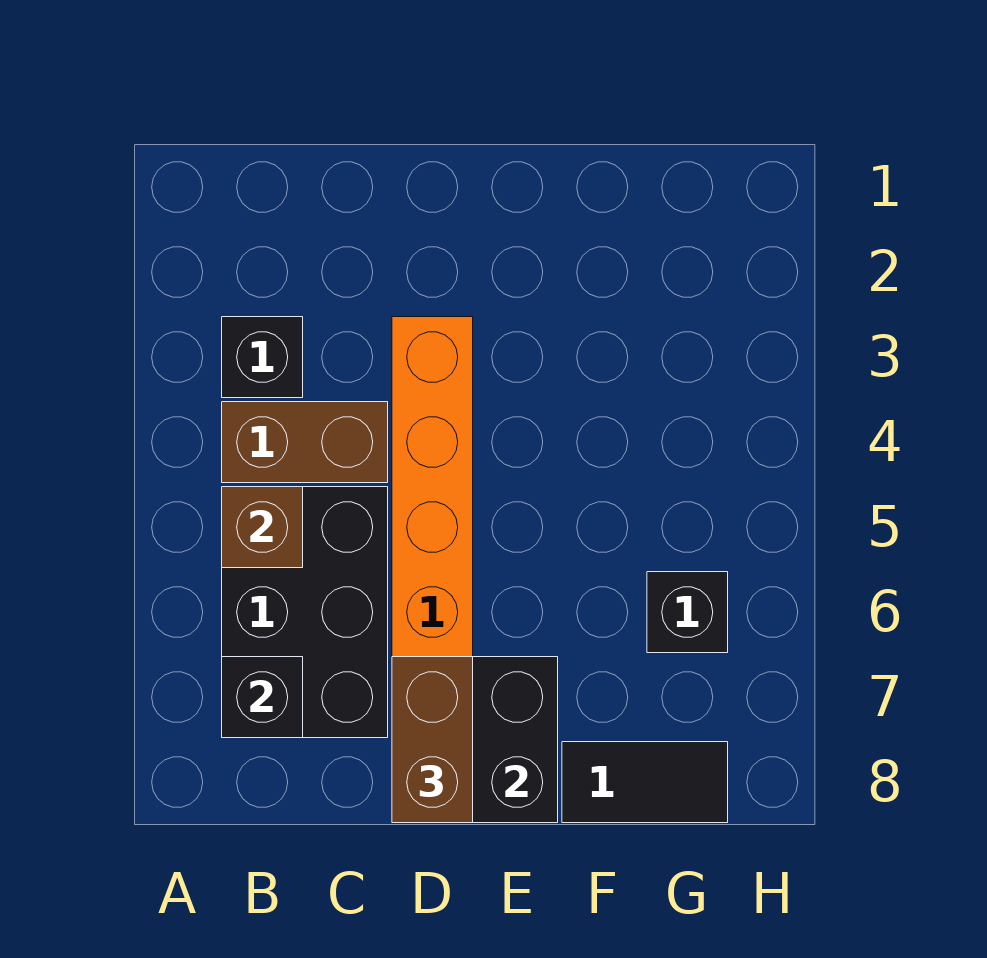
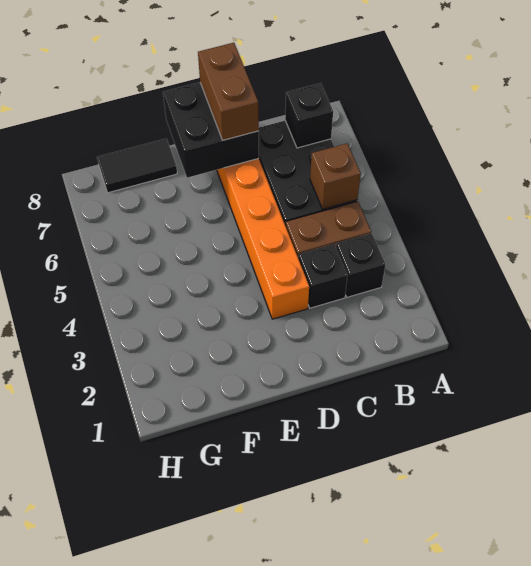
black brick G6 level 1 -> black brick C3 level 1

